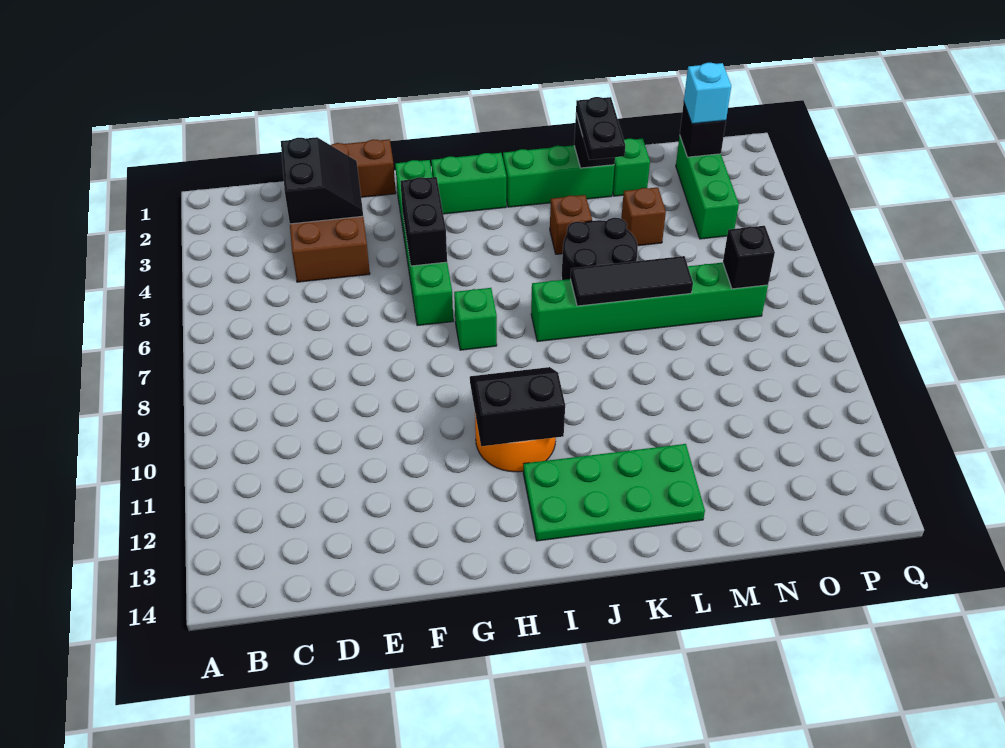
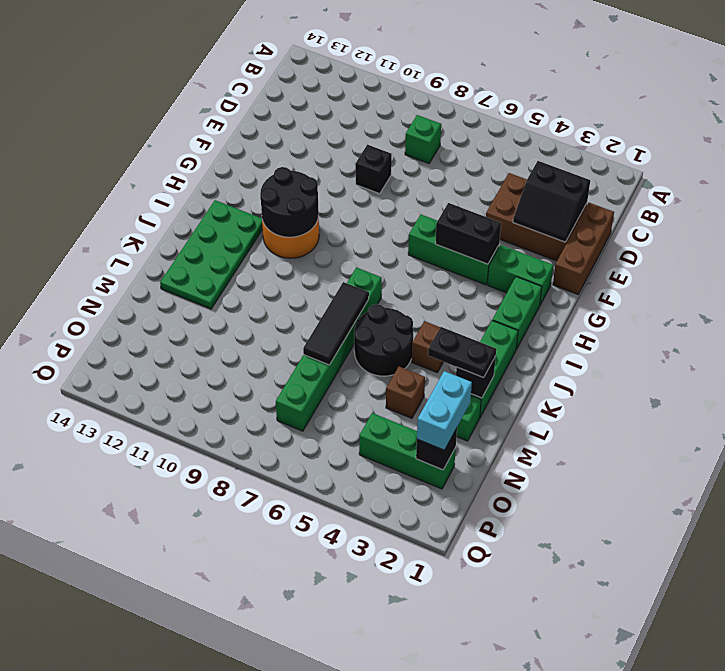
green brick H7 level 1 -> green brick C8 level 1
black slope H10:I11 level 2 top 11 -> black round brick H10:I11 level 2
cyan brick O2 level 3 -> cyan brick N2:O2 level 3
black brick O7 level 2 -> black brick E9 level 1

